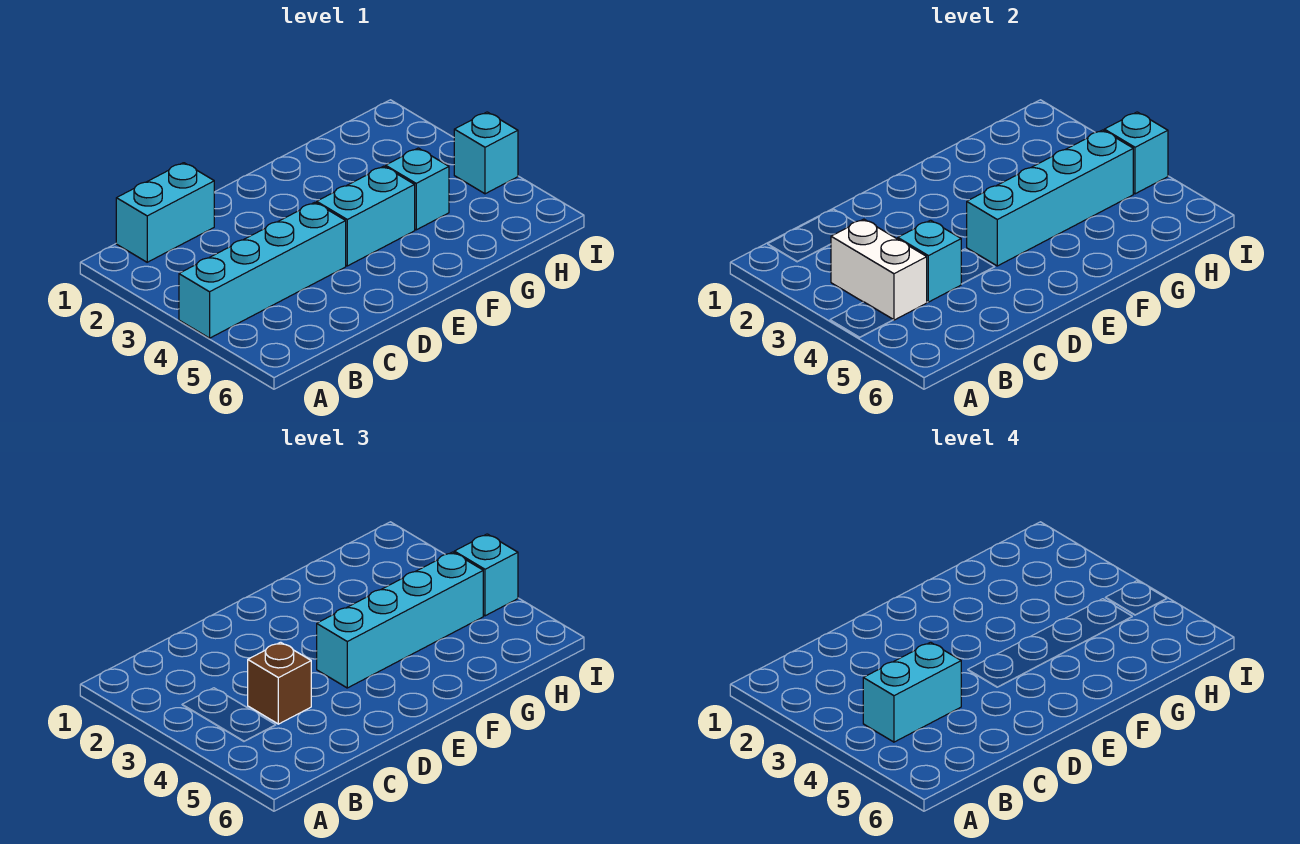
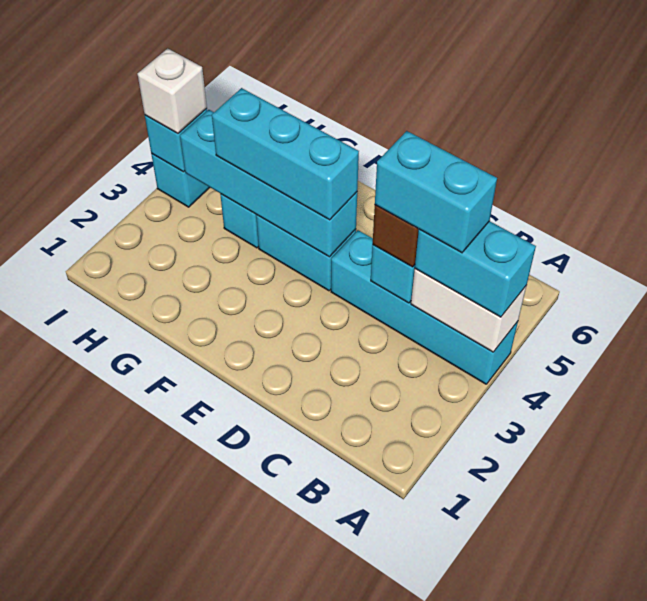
cyan brick B1:C1 level 1 -> cyan brick A4:B4 level 3
white brick B3:B4 level 2 -> white brick A4:B4 level 2
cyan brick E4:H4 level 3 -> cyan brick E4:G4 level 3
cyan brick I4 level 3 -> white brick I4 level 3

